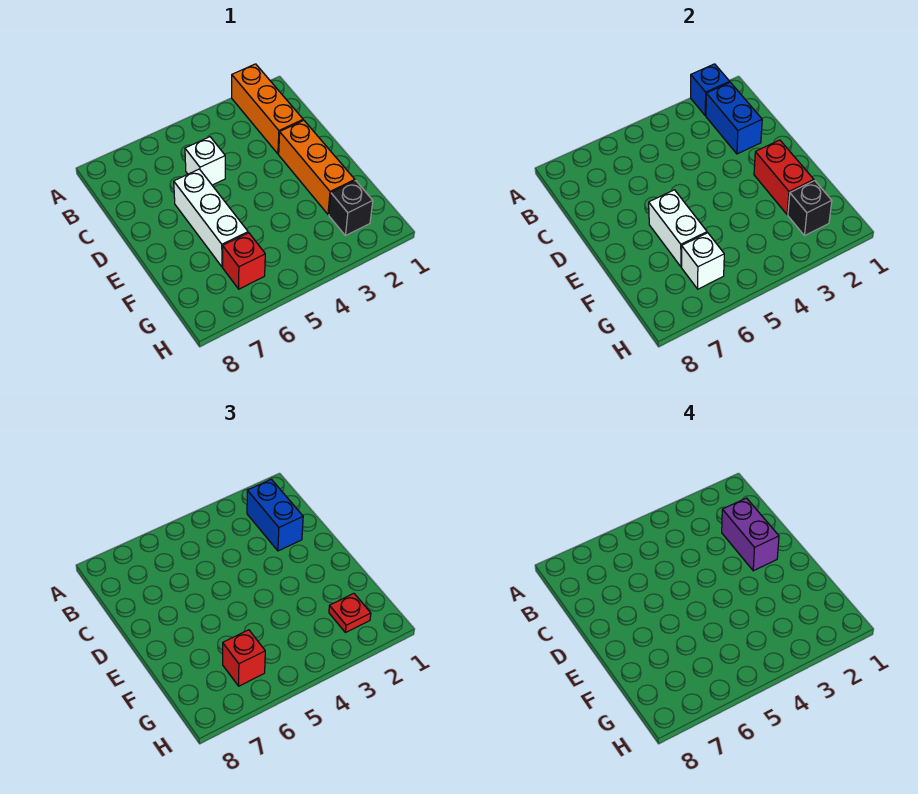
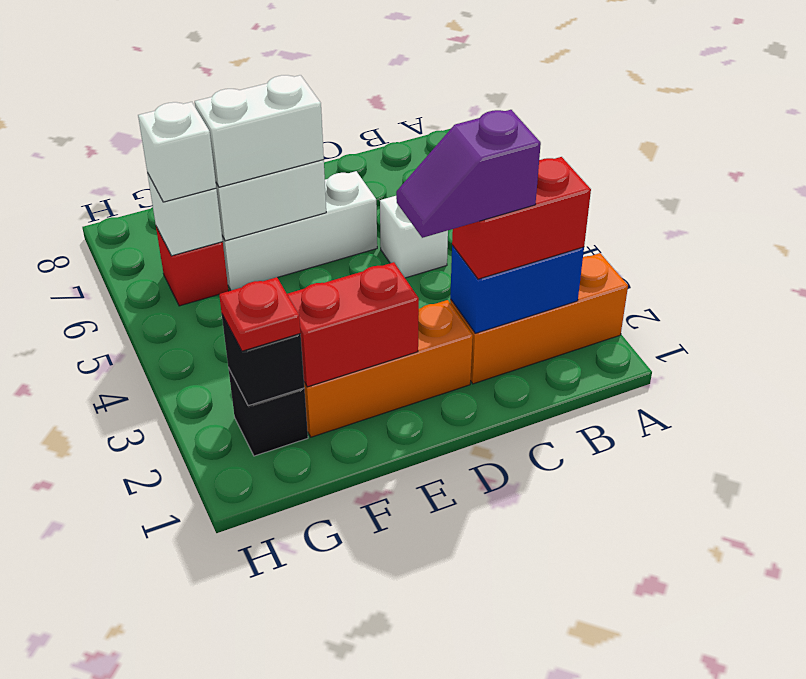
blue brick A2 level 2 -> none
blue brick B2:C2 level 3 -> red brick B2:C2 level 3
purple brick C2:D2 level 4 -> purple slope C2:D2 level 4 top C
none -> white brick E6:F6 level 3
red brick G6 level 3 -> white brick G6 level 3

